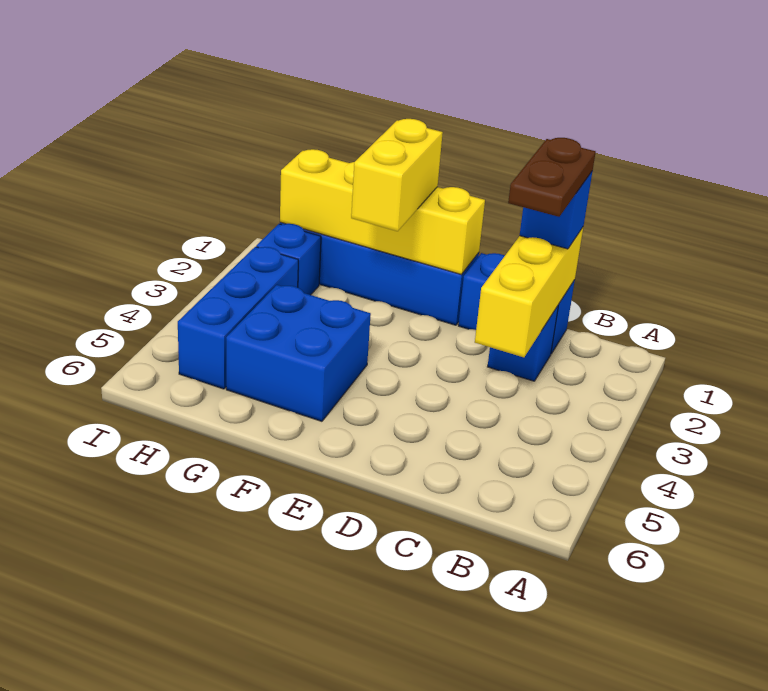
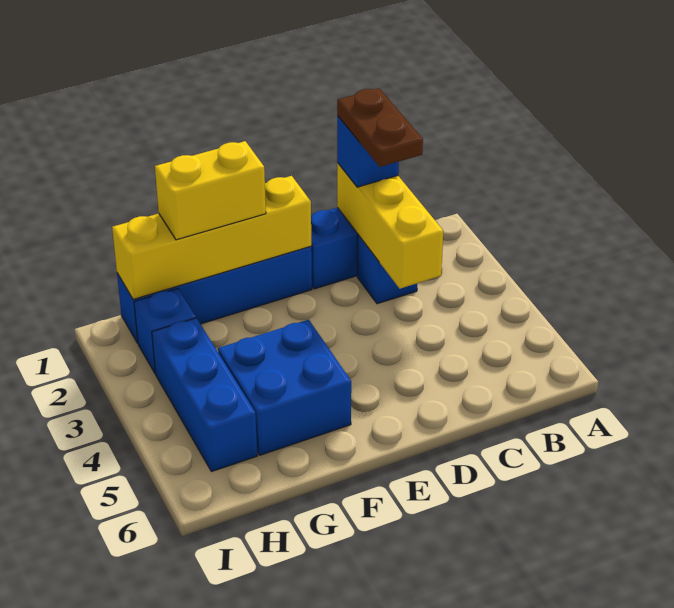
yellow brick F1:F2 level 3 -> yellow brick F1:G1 level 3

